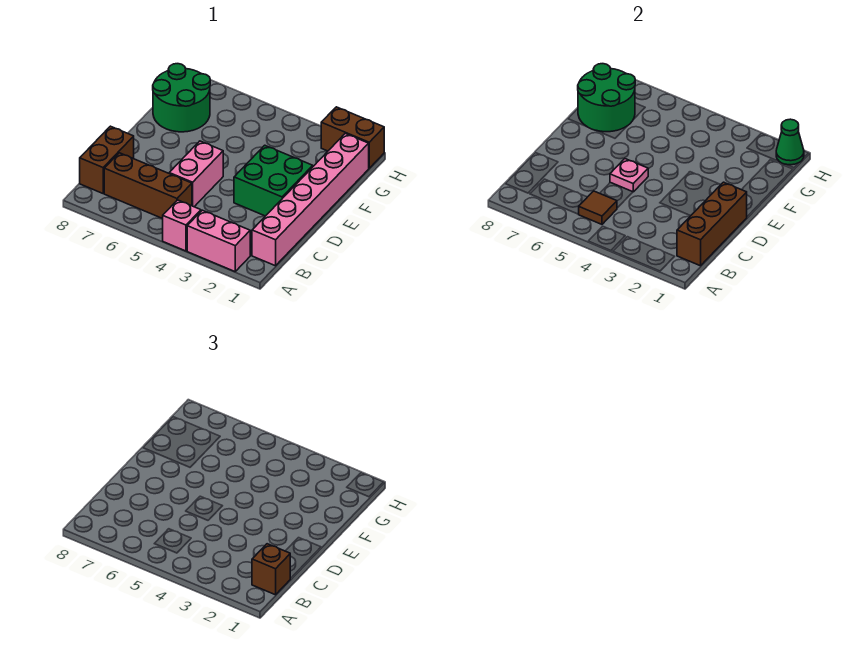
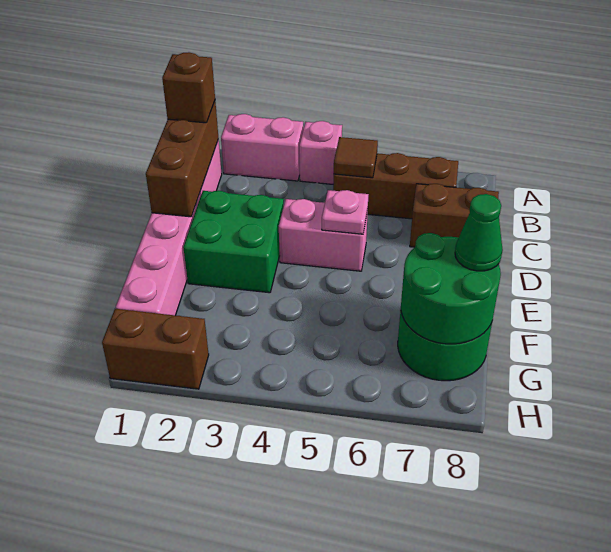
brown brick B8:C8 level 1 -> brown brick C7:C8 level 1
pink brick C5:D5 level 1 -> pink brick D4:D5 level 1
green cone H1 level 2 -> green cone F8 level 3

